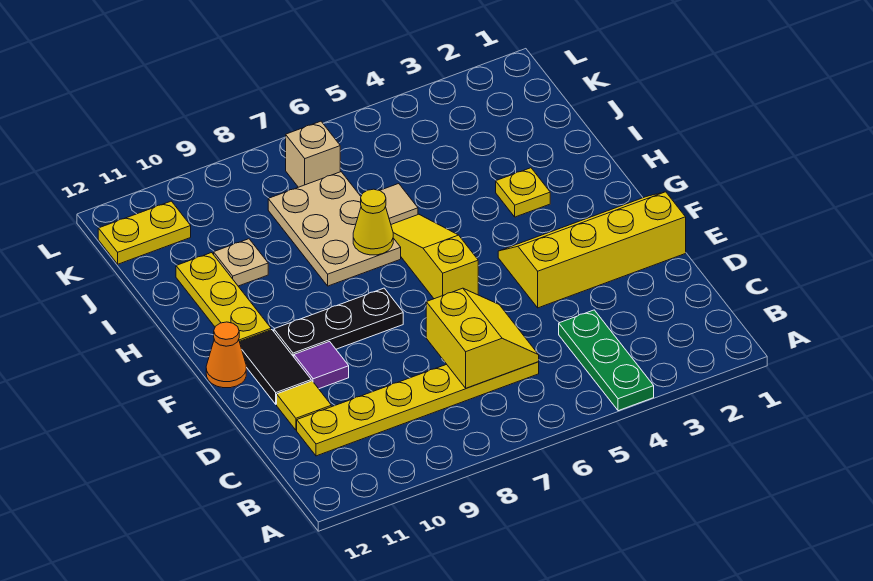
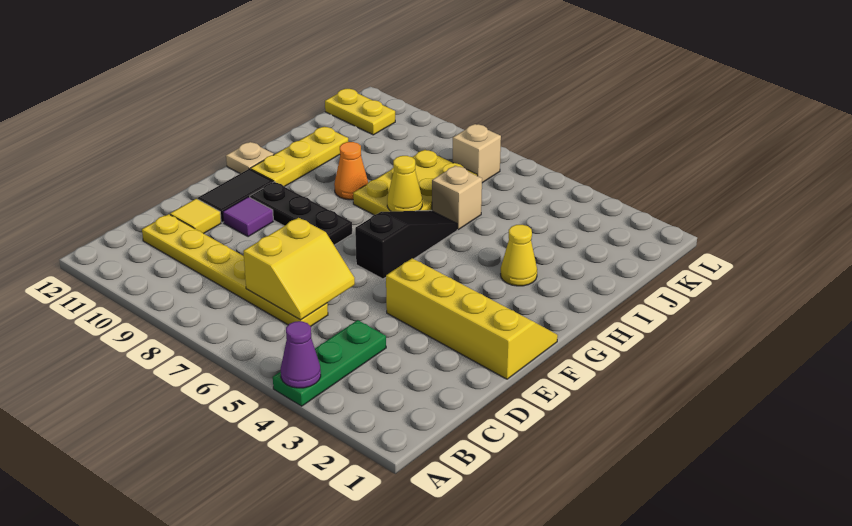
none -> purple cone A4 level 2
yellow slope F6:H6 level 1 top F -> black slope F6:H6 level 1 top F
orange cone F12 level 1 -> orange cone H9 level 1
yellow plate H3 level 1 -> yellow cone H3 level 1
tan plate H7:J8 level 1 -> yellow plate H7:J8 level 1
tan tile I6 level 1 -> tan brick I6 level 1
tan plate I10 level 1 -> tan plate G12 level 1

